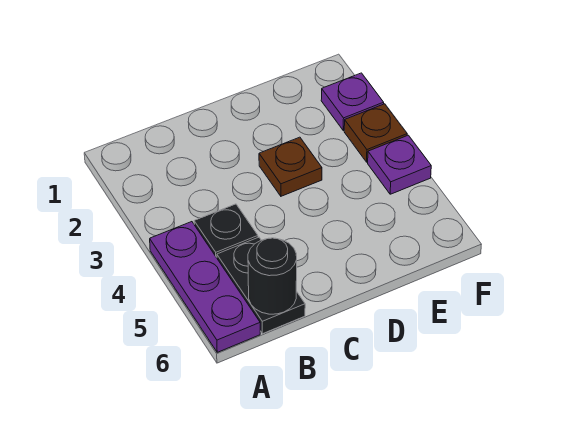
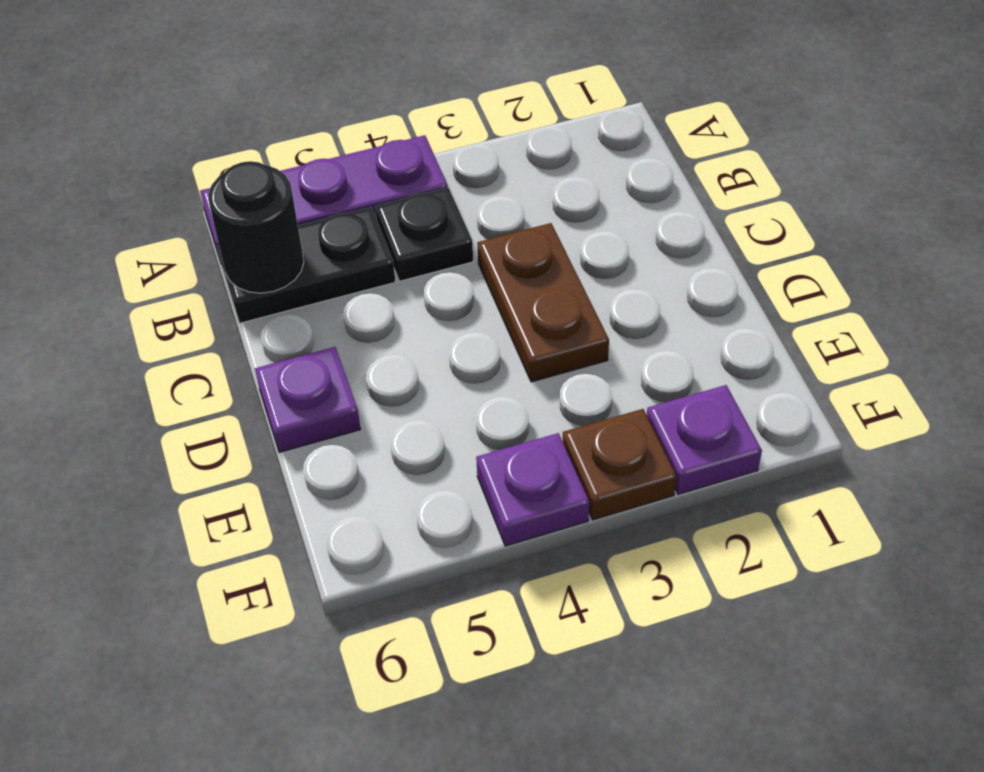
brown plate D3 level 1 -> brown plate C3:D3 level 1
none -> purple plate D6 level 1

